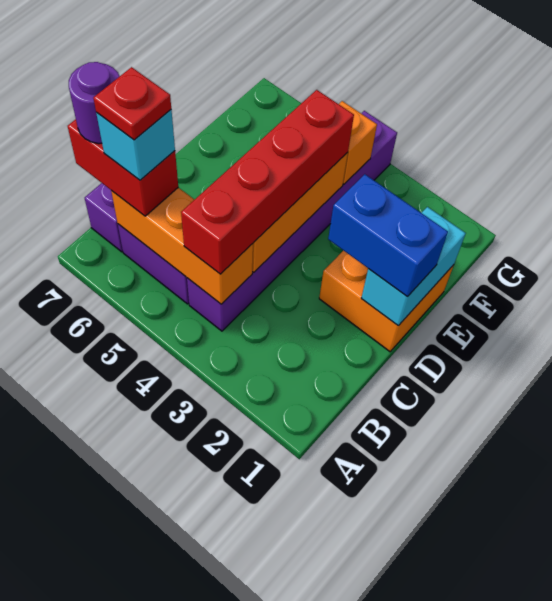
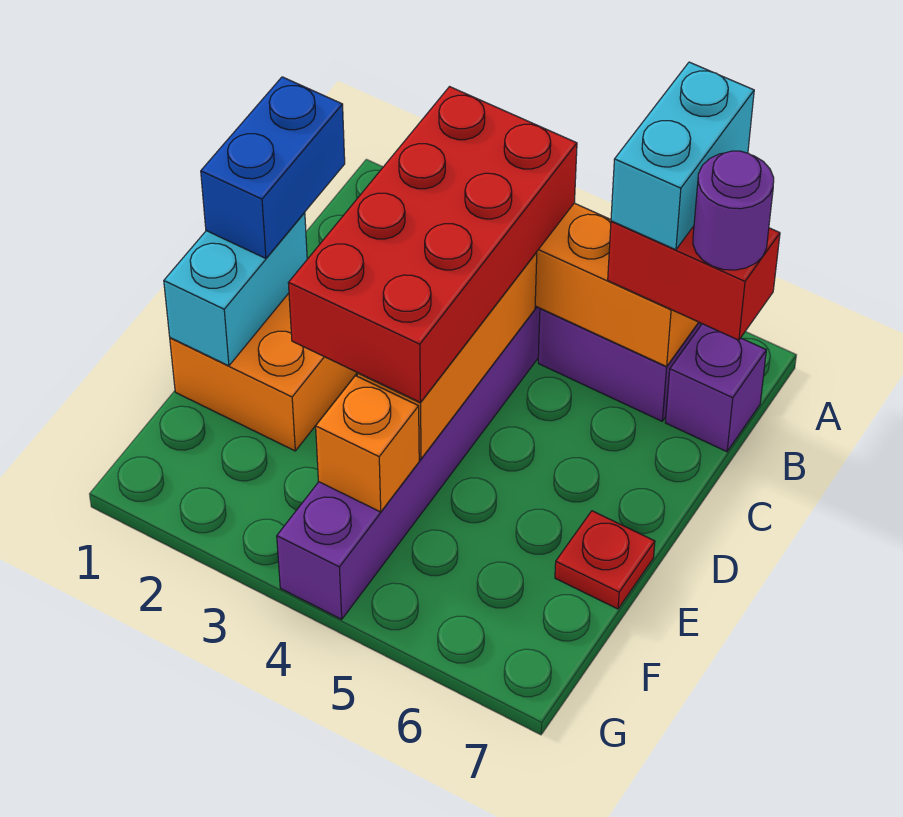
red brick B4:E4 level 3 -> red brick B3:E4 level 3
cyan brick B6 level 4 -> cyan brick A6:B6 level 4
red plate B6 level 5 -> red plate E7 level 1
blue brick D1:D2 level 3 -> blue brick C1:D1 level 3

